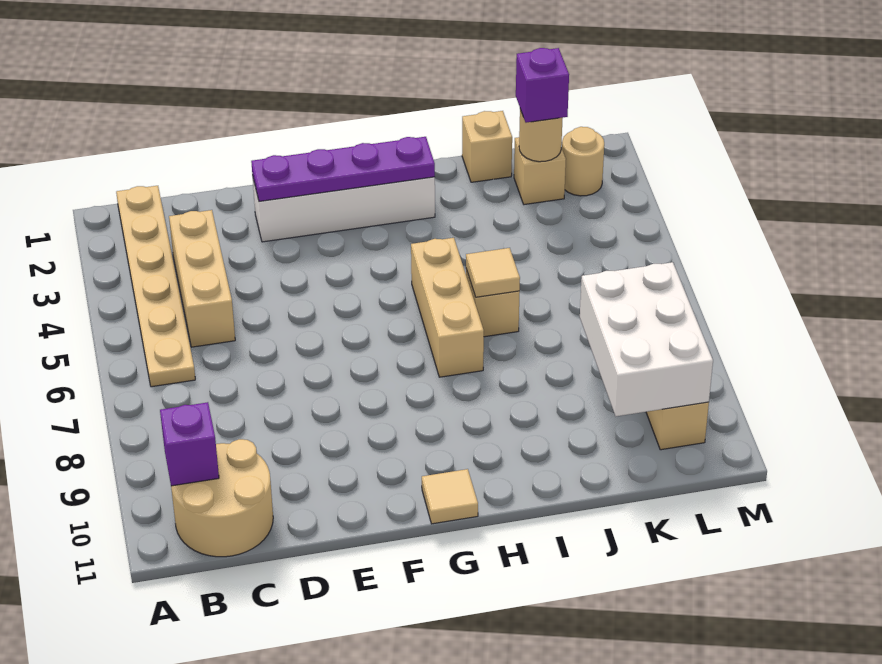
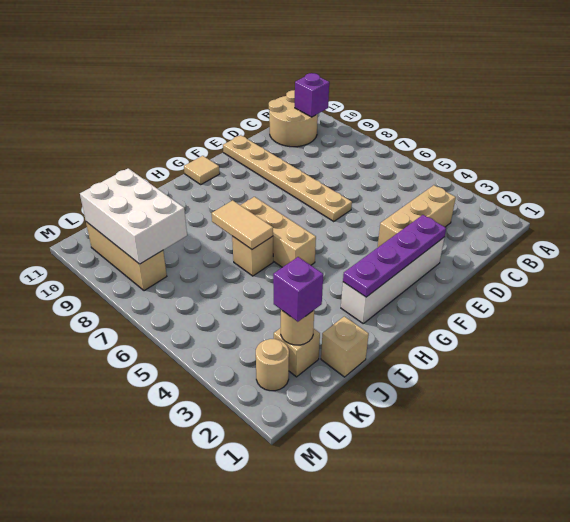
tan plate B1:B6 level 1 -> tan plate E6:E11 level 1
tan brick C3:C5 level 1 -> tan brick C3:E3 level 1
tan tile I6 level 2 -> tan tile I6:I7 level 2

